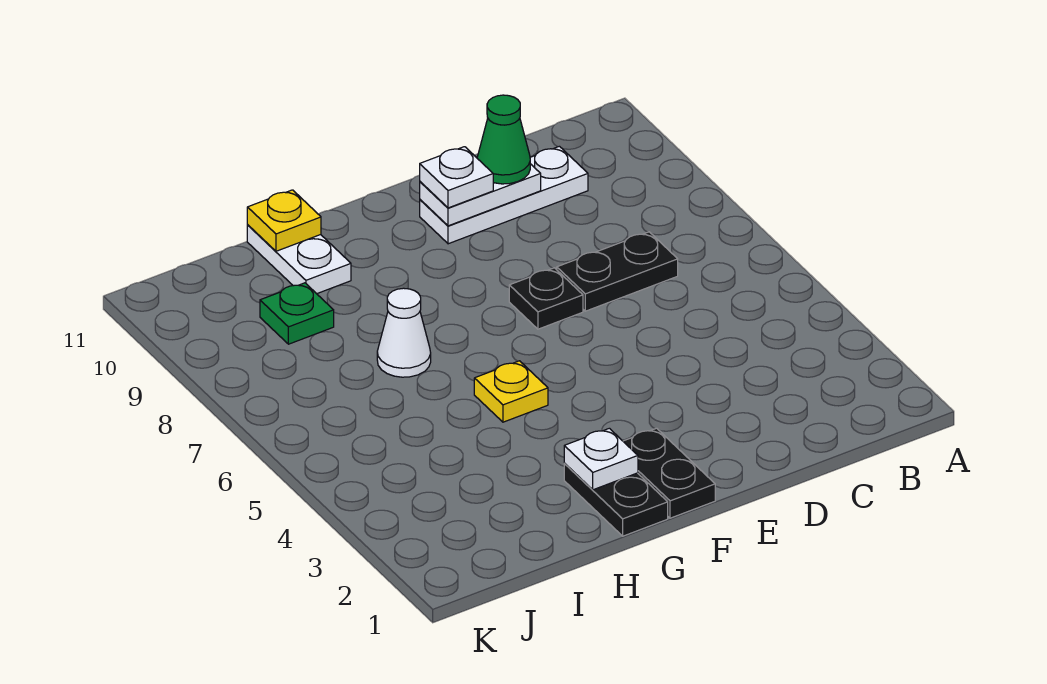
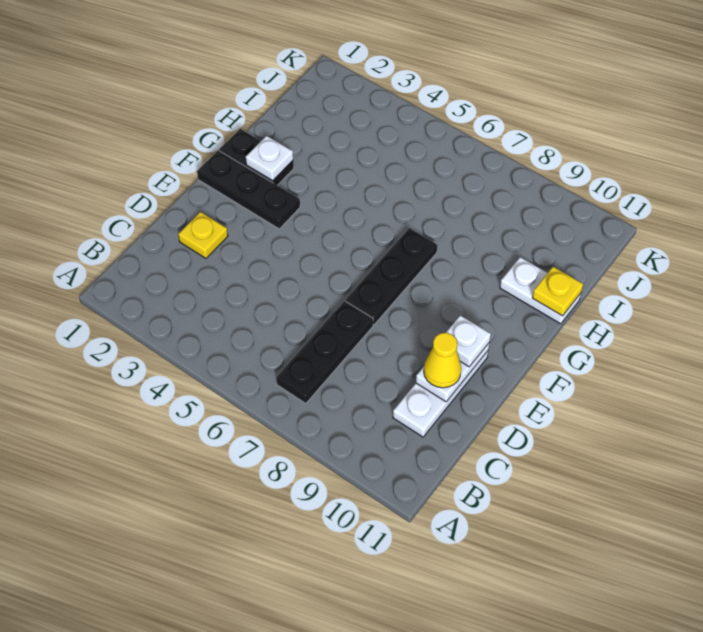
black plate C7:D7 level 1 -> black plate B7:D7 level 1
green cone D10 level 3 -> yellow cone D10 level 3
black plate E7 level 1 -> black plate E7:G7 level 1
black plate F1:F2 level 1 -> black plate F1:F3 level 1
yellow plate G5 level 1 -> yellow plate D2 level 1
white cone H7 level 1 -> none
green plate I9 level 1 -> none

